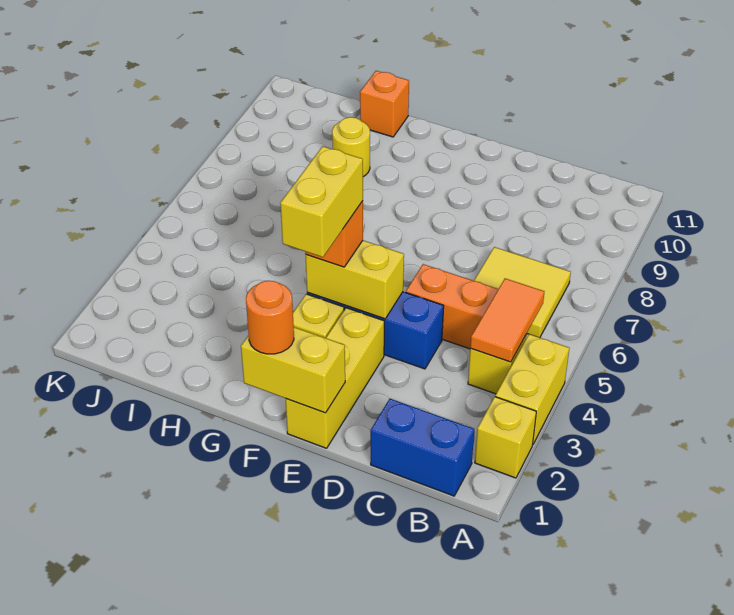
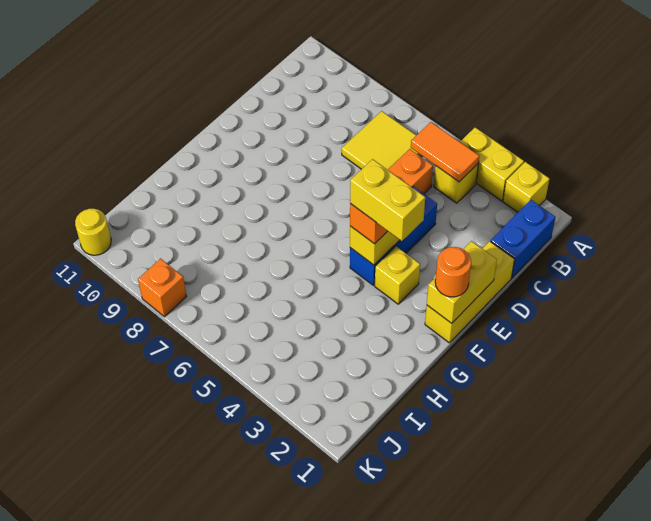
yellow brick E1:E3 level 1 -> yellow brick D1:F1 level 1
yellow round brick H9 level 1 -> yellow round brick K11 level 1
orange brick H11 level 1 -> orange brick K8 level 1

